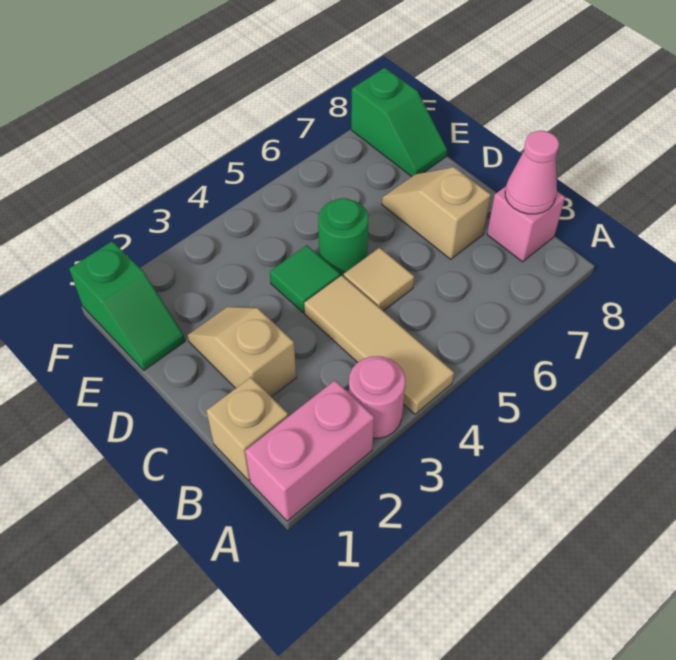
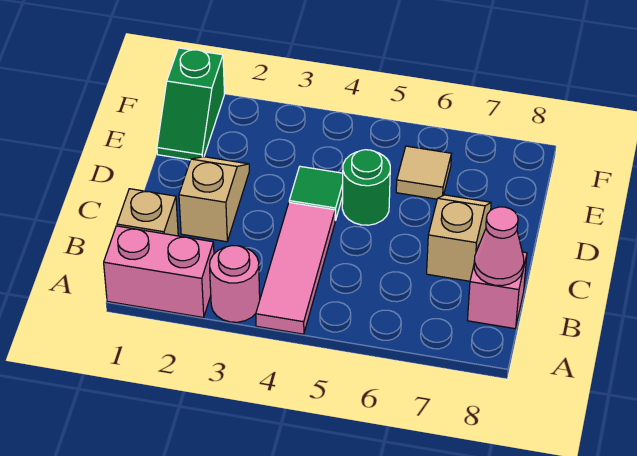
tan tile A4:C4 level 1 -> pink tile A4:C4 level 1
tan tile C5 level 1 -> tan tile E6 level 1
green slope E8:F8 level 1 top F -> none

